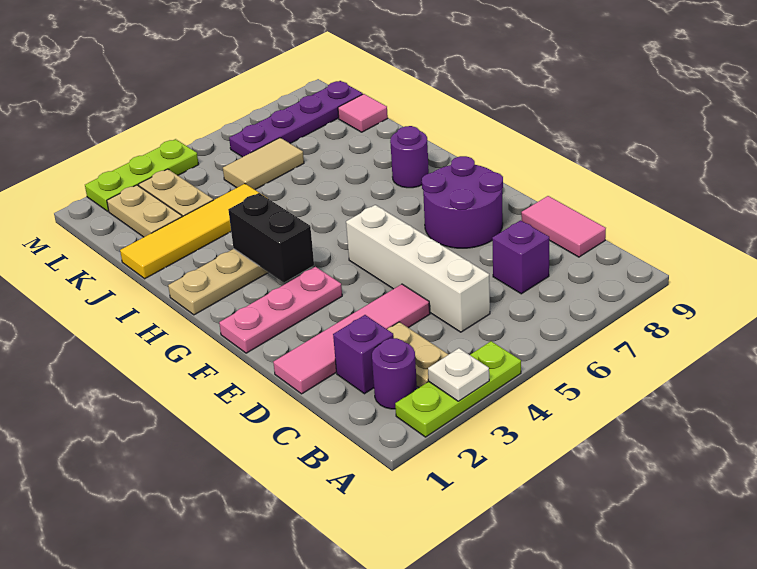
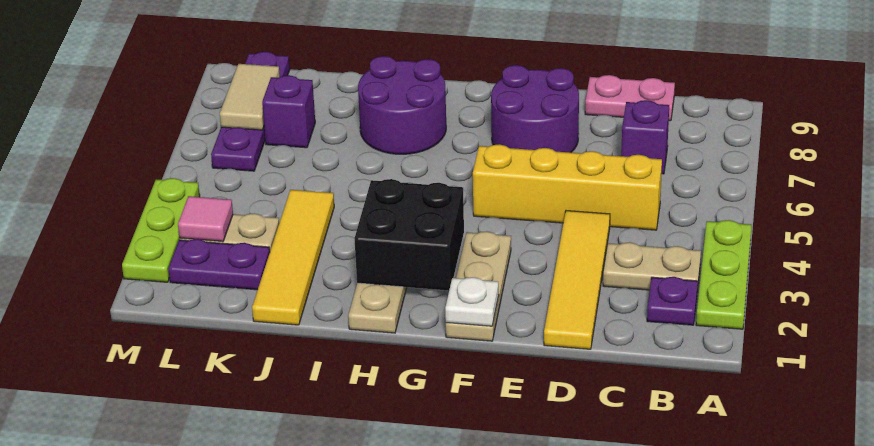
white plate A3 level 2 -> white plate F1 level 2
purple round brick B2 level 1 -> purple plate B2 level 1
purple brick C2 level 1 -> purple brick K7 level 1
white brick C5:F5 level 1 -> yellow brick C5:F5 level 1
pink tile C9:D9 level 1 -> pink plate C9:D9 level 1
pink tile D1:D4 level 1 -> yellow tile D1:D4 level 1
pink plate F1:F3 level 1 -> tan plate F1:F3 level 1
black brick G3:H3 level 2 -> black brick G2:H3 level 2
purple round brick H8 level 1 -> purple round brick H7:I8 level 1
tan plate K2:L2 level 1 -> purple plate K2:L2 level 1
tan tile K5:K6 level 1 -> tan tile L7:L8 level 2
pink tile K9 level 1 -> pink tile L3 level 2

